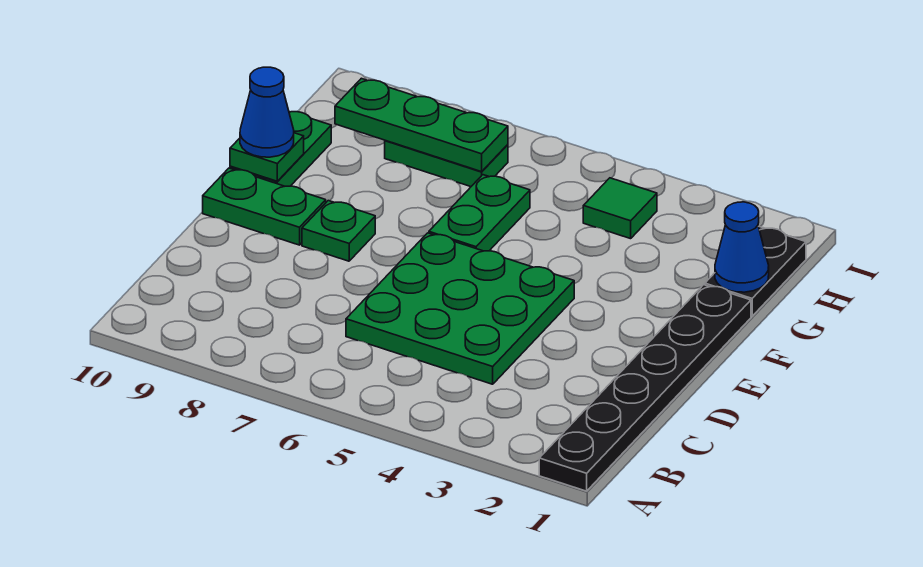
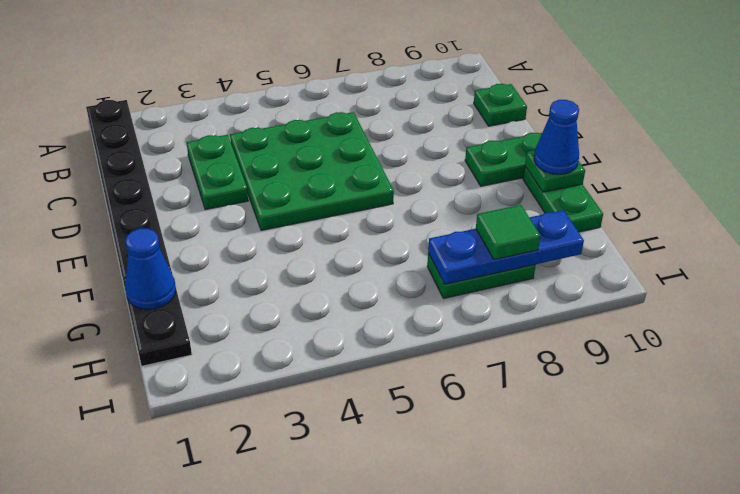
green plate E8 level 1 -> green plate C10 level 1
green plate F6:G6 level 1 -> green plate C3:D3 level 1
green tile H4 level 1 -> green tile H8 level 3
green plate H7:H9 level 2 -> blue plate H7:H9 level 2

